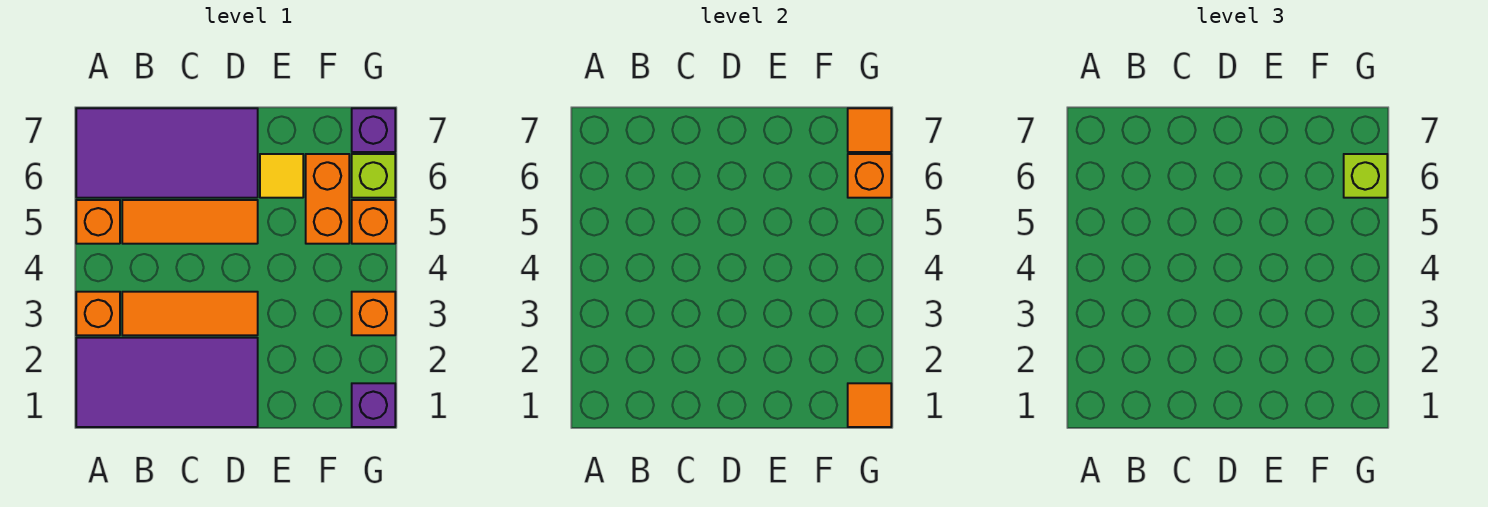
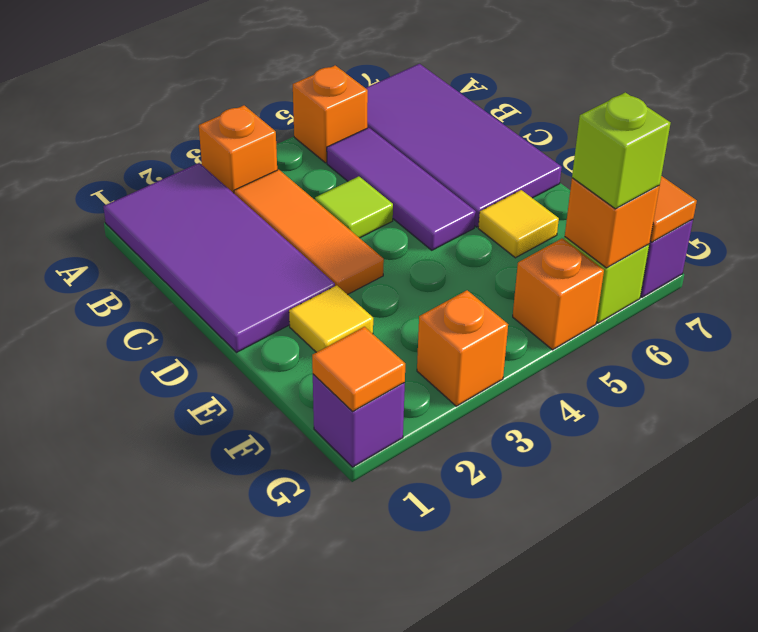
orange tile B5:D5 level 1 -> purple tile B5:D5 level 1
none -> lime tile C4 level 1
none -> yellow tile E2 level 1
orange brick F5:F6 level 1 -> none

